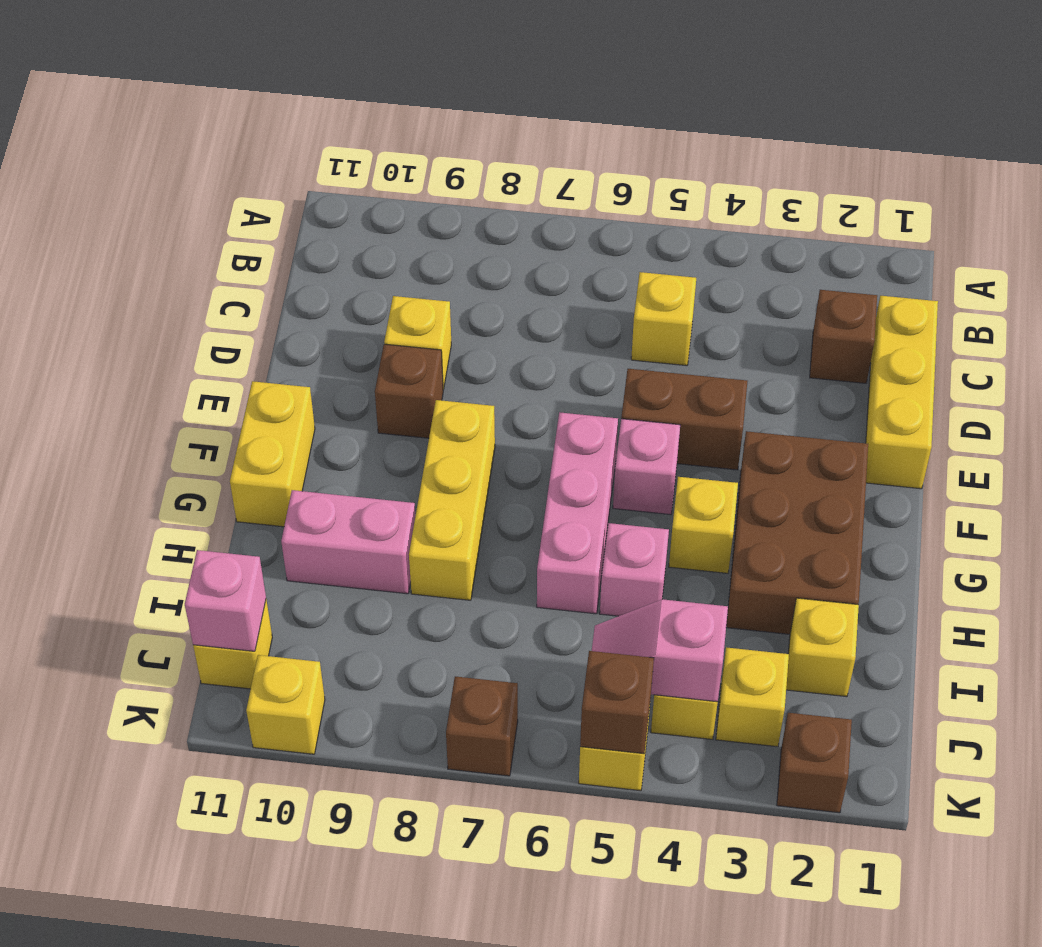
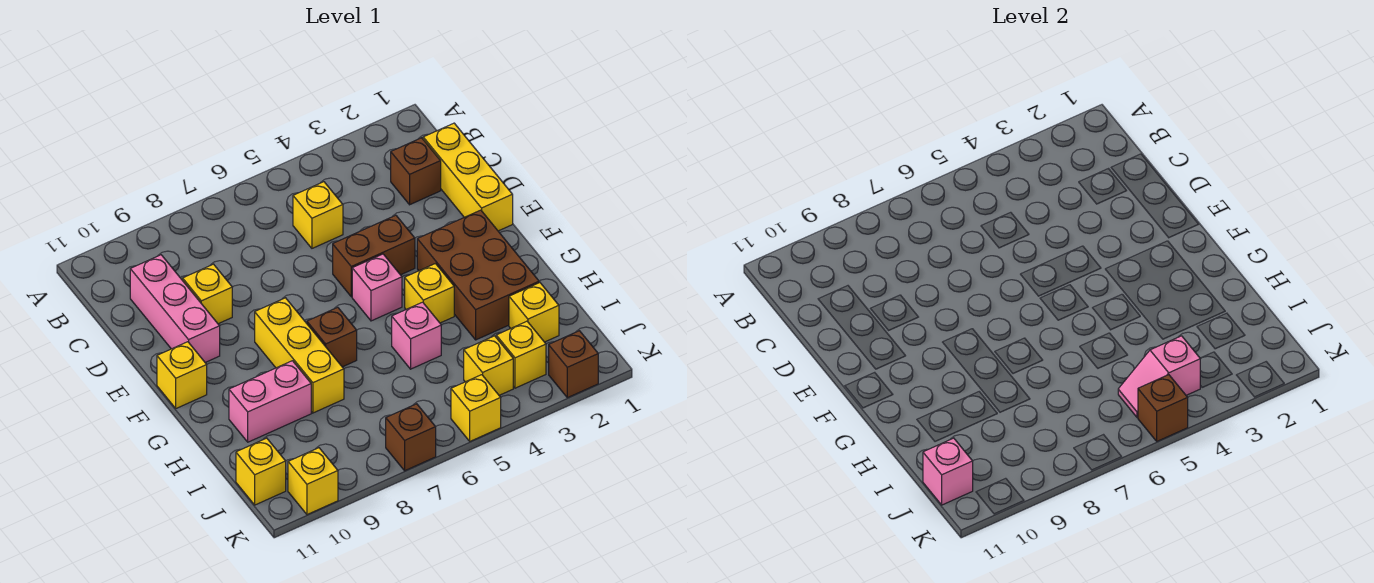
brown brick E9 level 1 -> brown brick G7 level 1
pink brick F6:H6 level 1 -> pink brick C10:E10 level 1
yellow brick F11:G11 level 1 -> yellow brick F11 level 1

